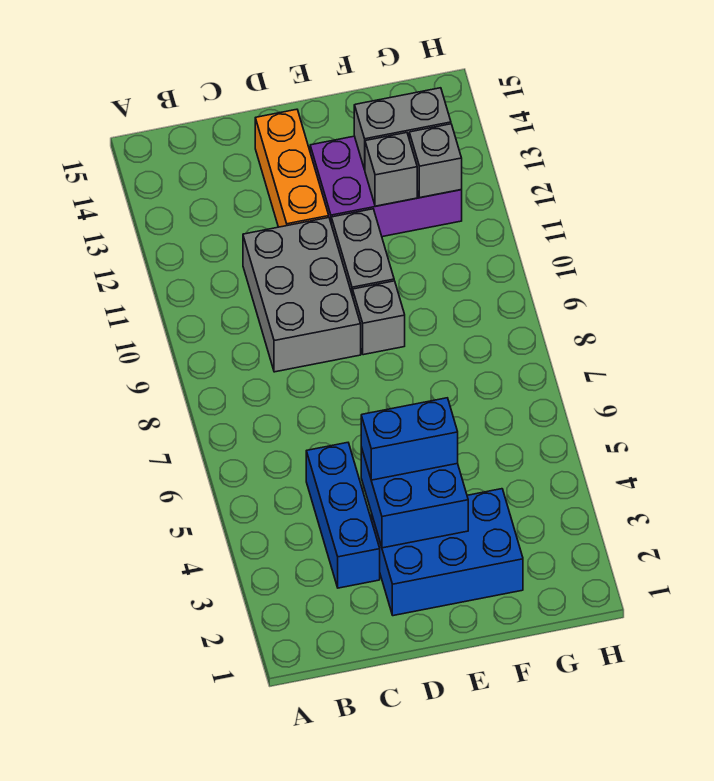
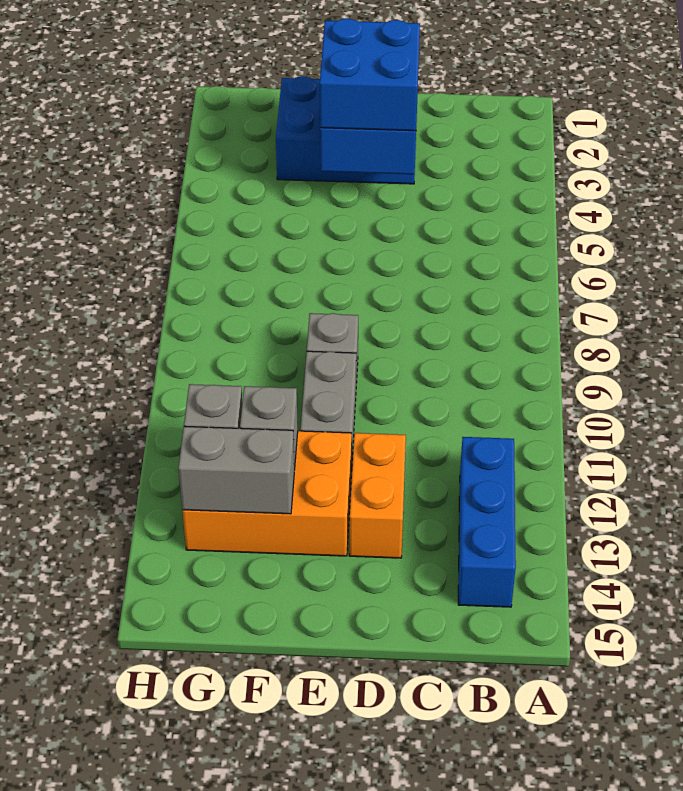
blue brick C3:C5 level 1 -> blue brick B12:B14 level 1
grey brick C9:D11 level 1 -> none
blue brick D4:E4 level 3 -> blue brick D3:E4 level 3
orange brick D12:D14 level 1 -> orange brick D12:D13 level 1
purple brick E12:G13 level 1 -> orange brick E12:G13 level 1

